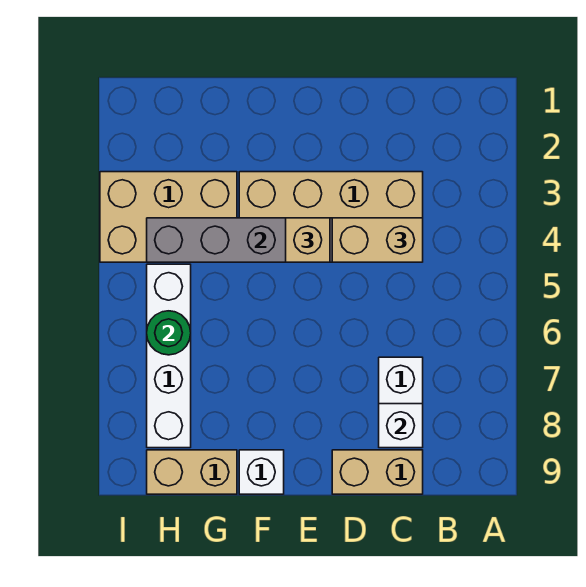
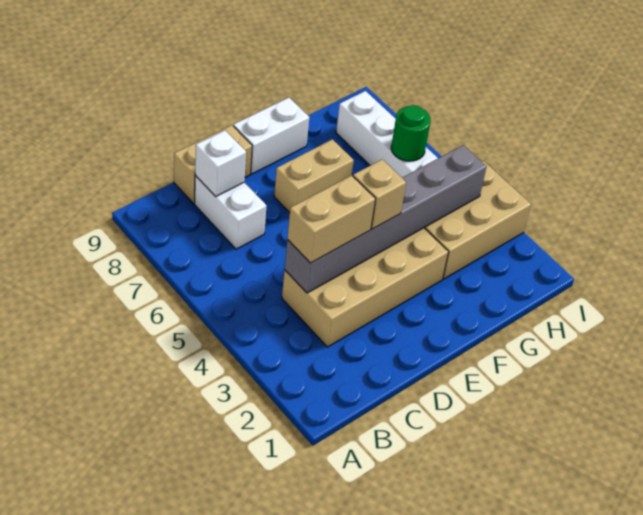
white brick F9 level 1 -> white brick E9:F9 level 1
tan brick G9:H9 level 1 -> tan brick E7:F7 level 1

